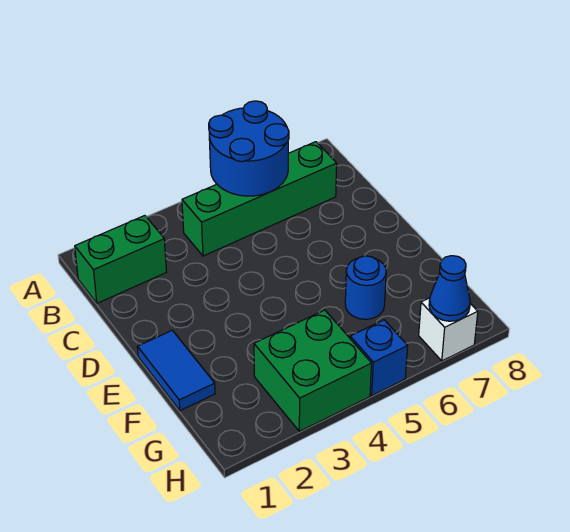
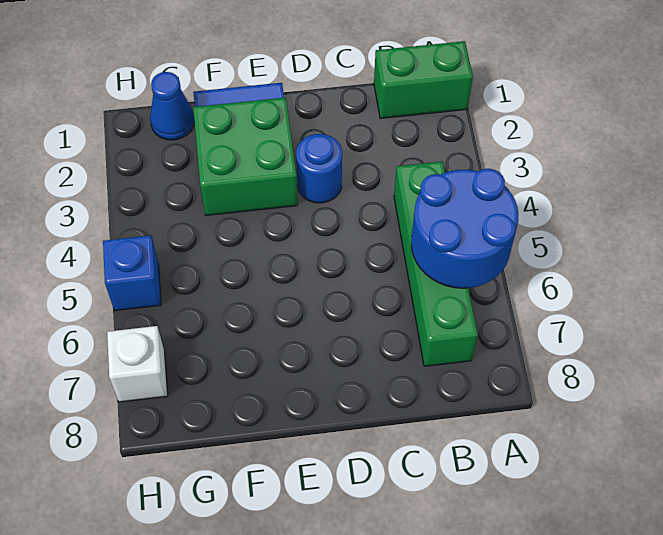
green brick B1:B2 level 1 -> green brick A1:B1 level 1
blue round brick F6 level 1 -> blue round brick D3 level 1
green brick G3:H4 level 1 -> green brick E2:F3 level 1
blue cone H7 level 2 -> blue cone G1 level 1

